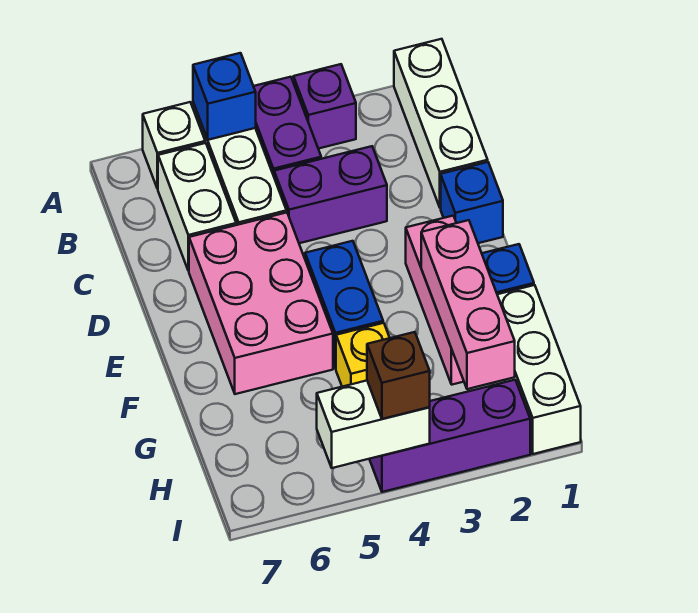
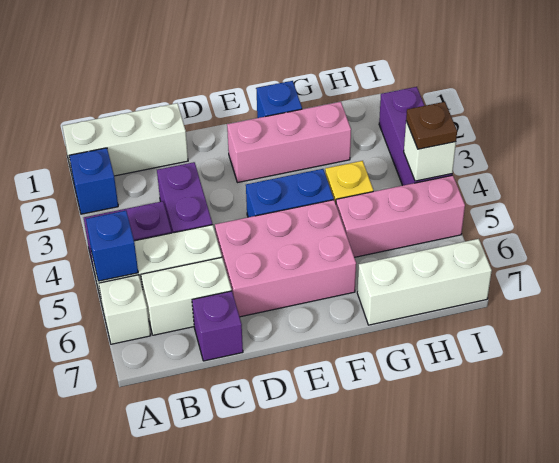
purple brick A3 level 1 -> purple brick C7 level 1
blue brick D1 level 1 -> blue brick A2 level 1
pink brick F2:H2 level 2 -> pink brick G5:I5 level 1
white brick G1:I1 level 1 -> white brick G7:I7 level 1
white brick I4:I5 level 2 -> white brick I4 level 2
brown brick I4 level 3 -> brown plate I4 level 3

